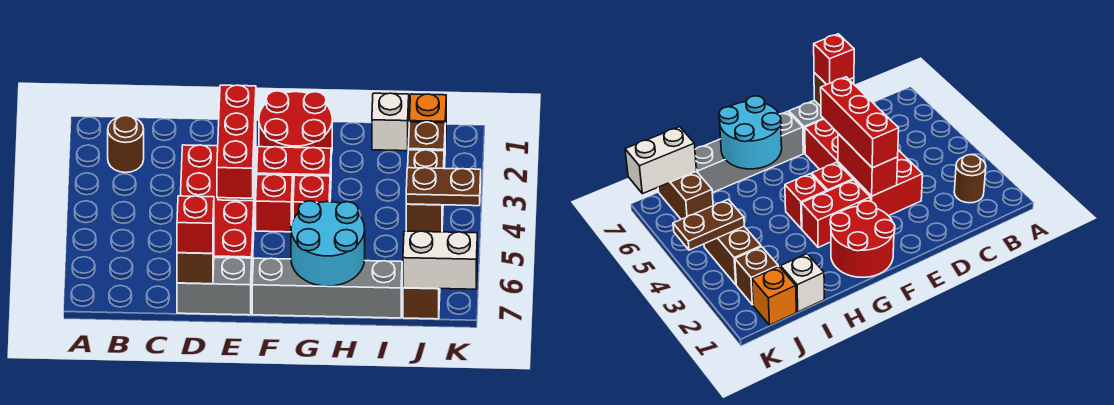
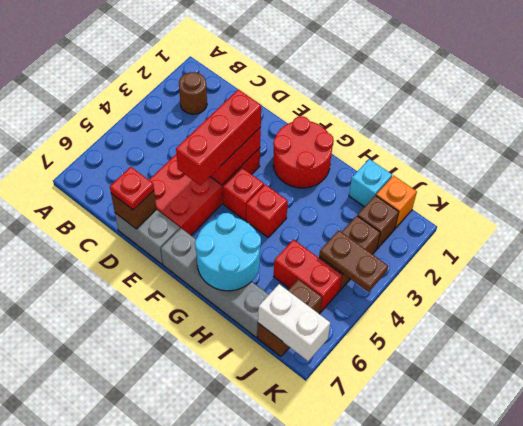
red brick D7 level 3 -> red plate D7 level 3
red brick F3:G3 level 1 -> red brick I5:J5 level 1
white brick I1 level 1 -> cyan brick I1 level 1

